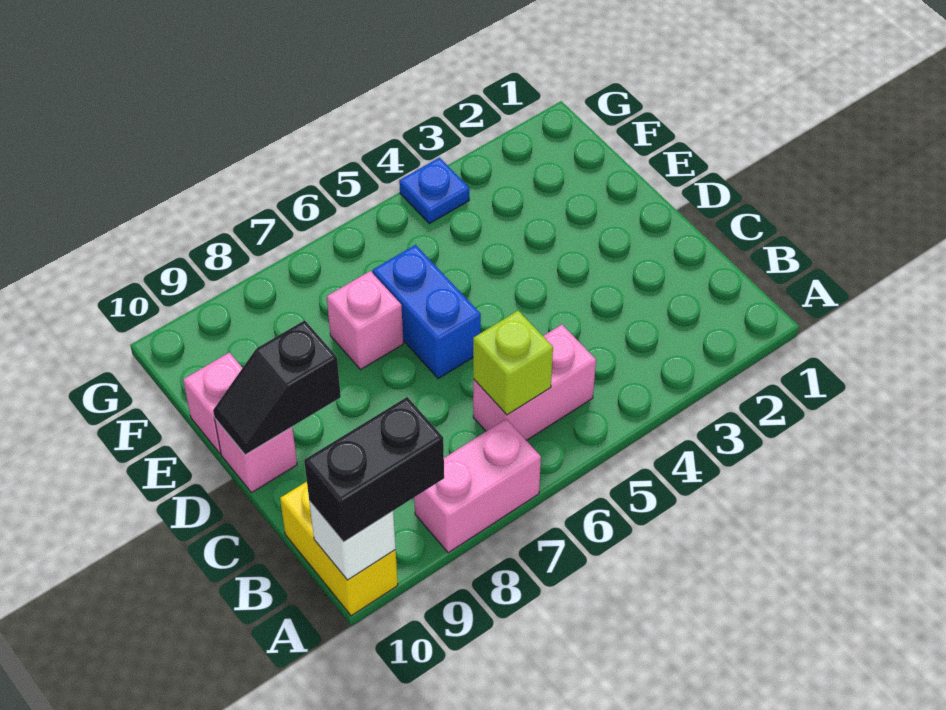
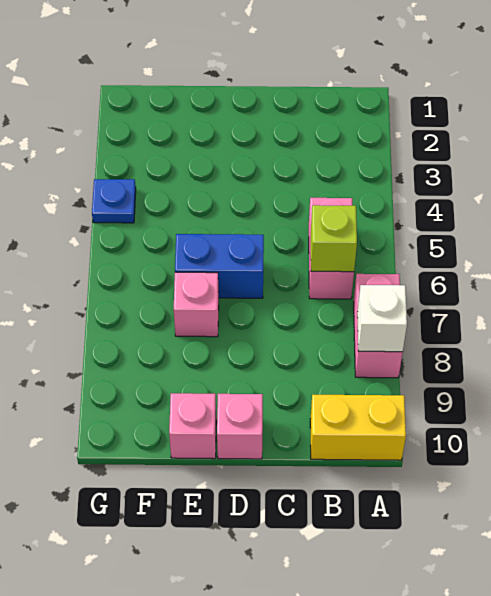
black brick A9:A10 level 3 -> none
white brick A10 level 2 -> white brick A8 level 2
black slope D9:D10 level 2 top 9 -> none

